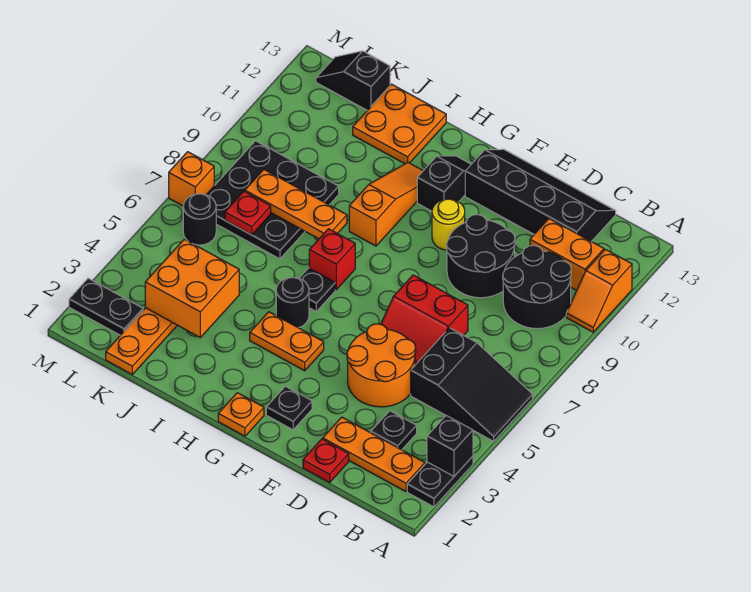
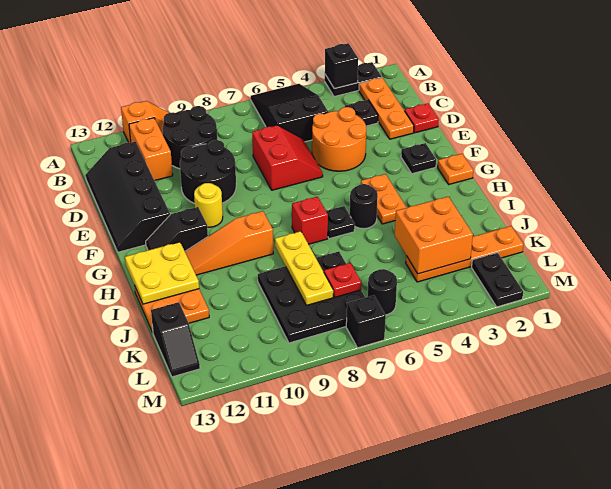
none -> yellow plate H12:I13 level 2
orange plate I8:K8 level 2 -> yellow plate I8:K8 level 2
orange brick M7 level 1 -> black brick M7 level 1

